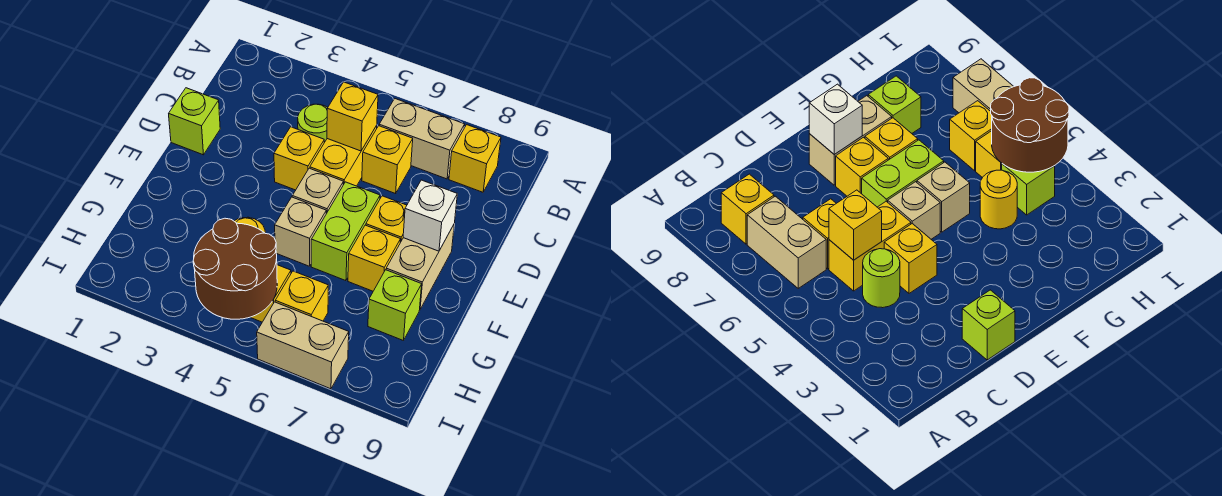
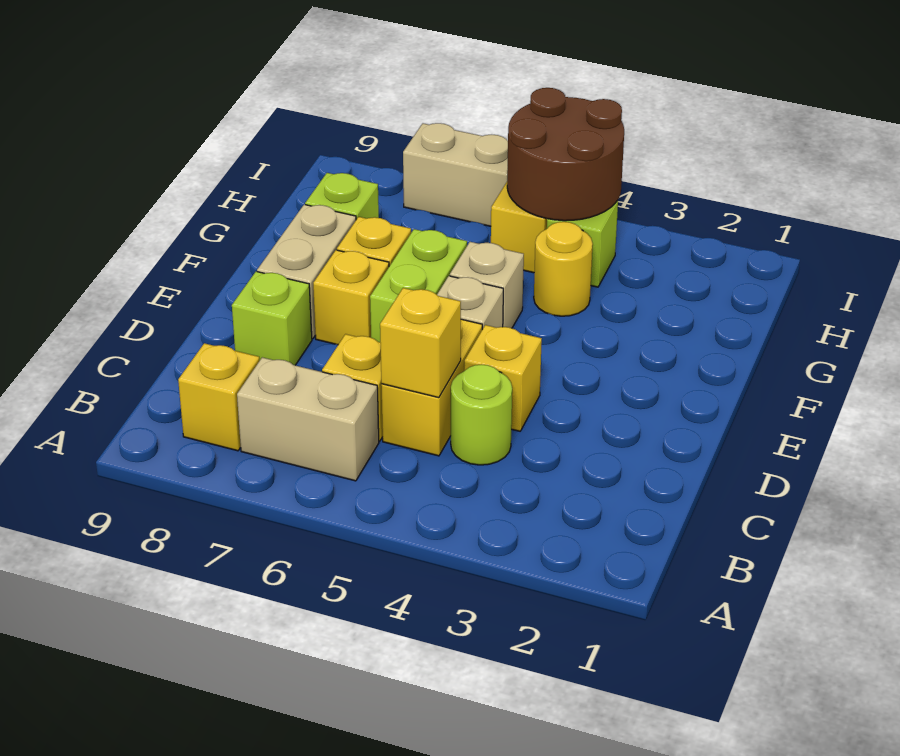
lime brick D1 level 1 -> lime brick D8 level 1
white brick E8 level 2 -> none
yellow brick H6 level 1 -> none

